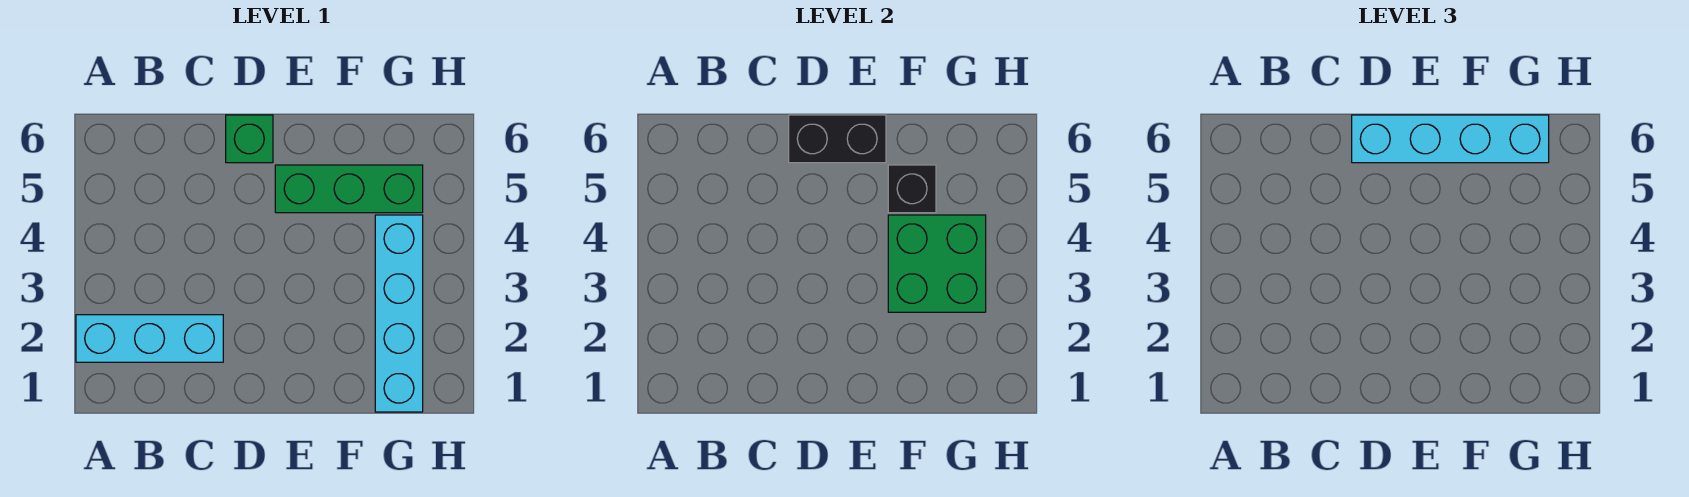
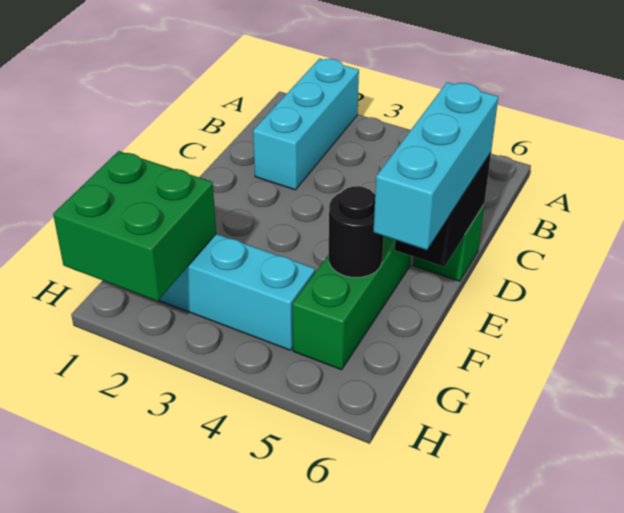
cyan brick D6:G6 level 3 -> cyan brick D6:F6 level 3
green brick F3:G4 level 2 -> green brick G1:H2 level 2
black brick F5 level 2 -> black round brick F5 level 2

